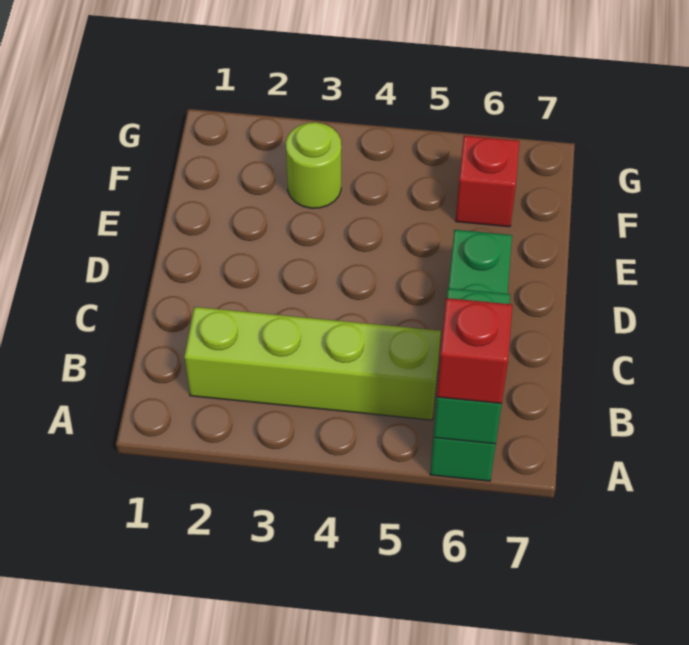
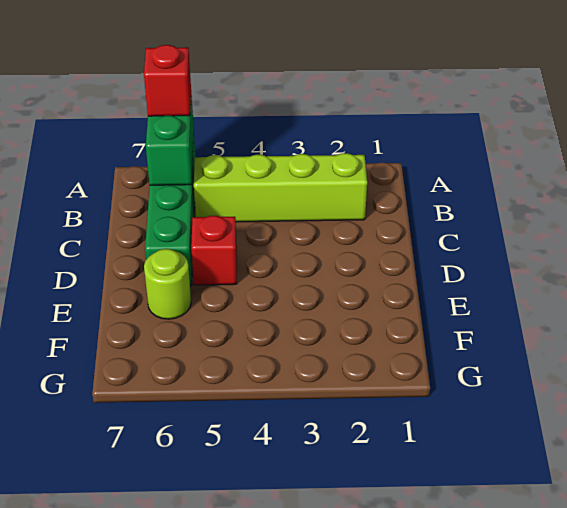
lime round brick F3 level 1 -> lime round brick E6 level 1
red brick F6 level 1 -> red brick D5 level 1

